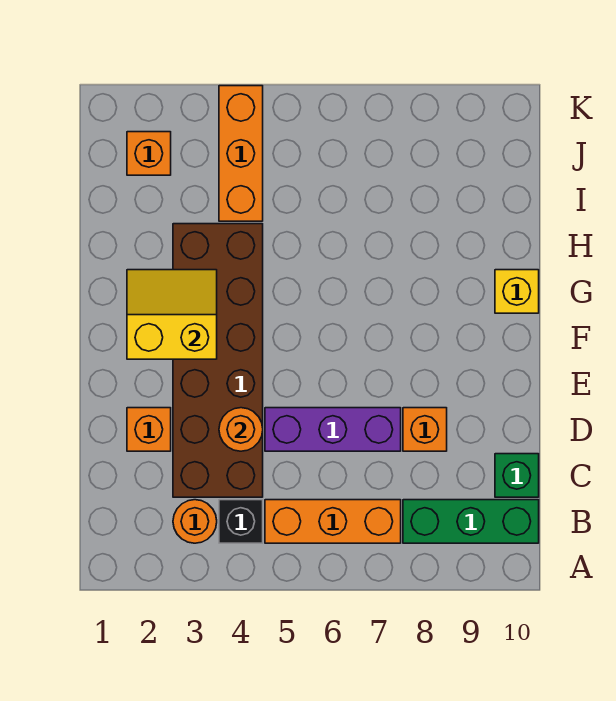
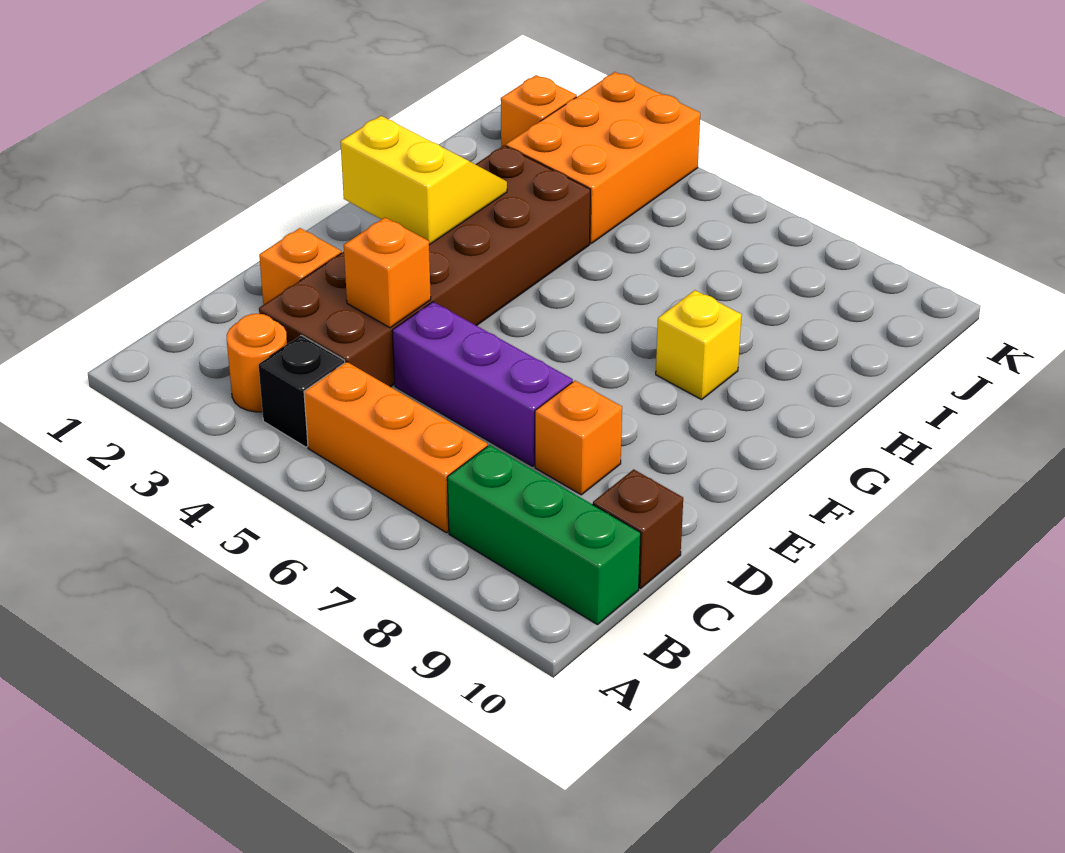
green brick C10 level 1 -> brown brick C10 level 1
orange round brick D4 level 2 -> orange brick D4 level 2
yellow brick G10 level 1 -> yellow brick G8 level 1
orange brick I4:K4 level 1 -> orange brick I3:K4 level 1

